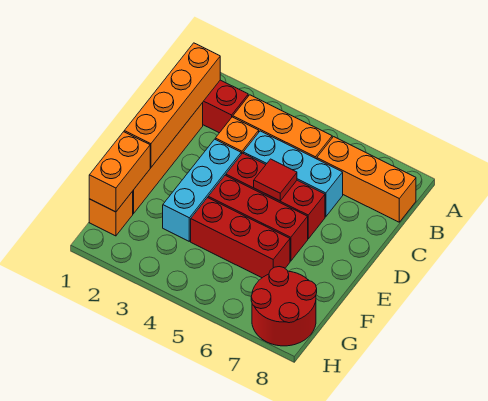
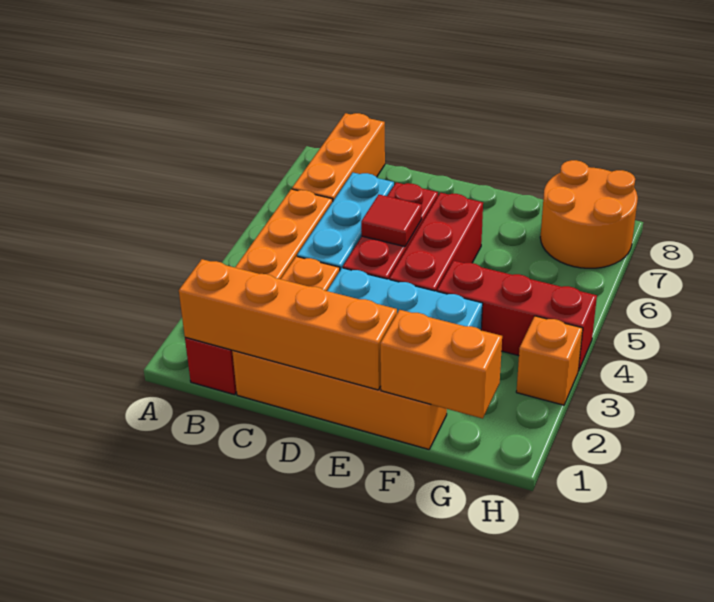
red brick F4:F6 level 1 -> red brick F4:H4 level 1
orange brick G1 level 1 -> orange brick H3 level 1
red round brick G7:H8 level 1 -> orange round brick G7:H8 level 1

